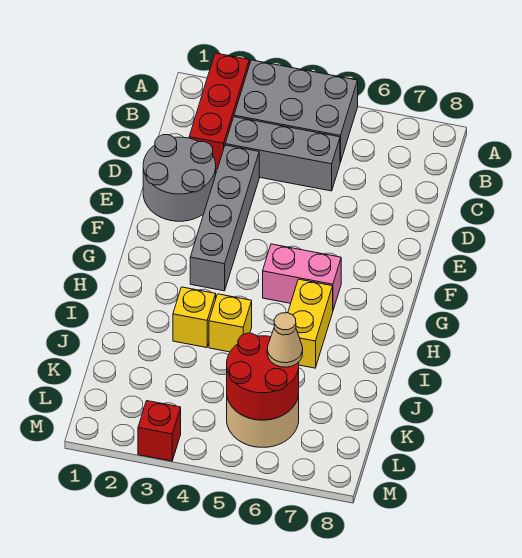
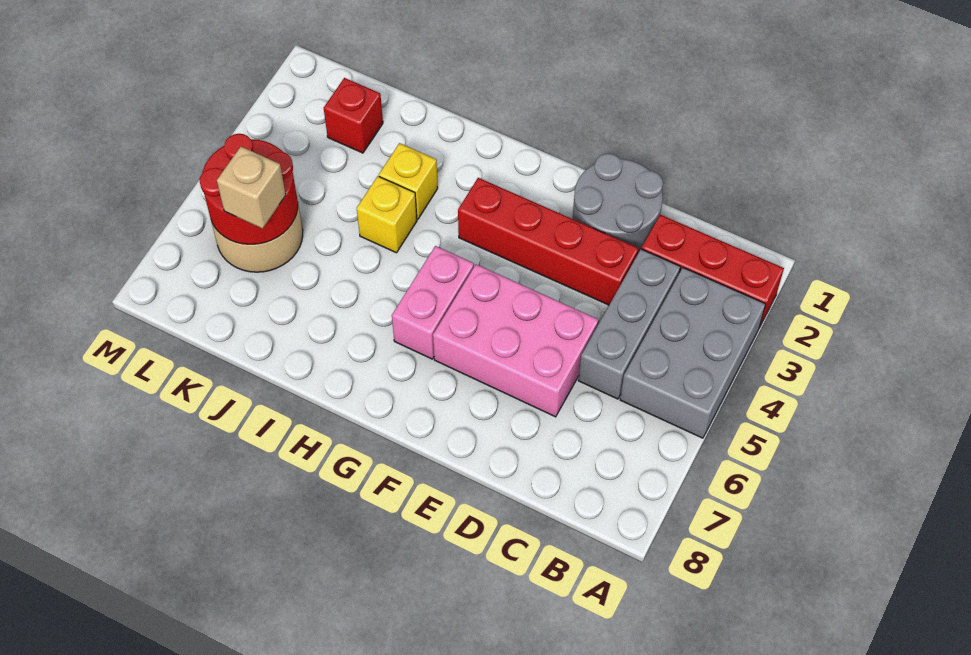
grey brick D3:G3 level 1 -> red brick D3:G3 level 1
none -> pink brick D5:F6 level 1
yellow brick H6:I6 level 1 -> none
tan cone K6 level 3 -> tan brick K6 level 3
red brick M3 level 1 -> red brick K2 level 1

